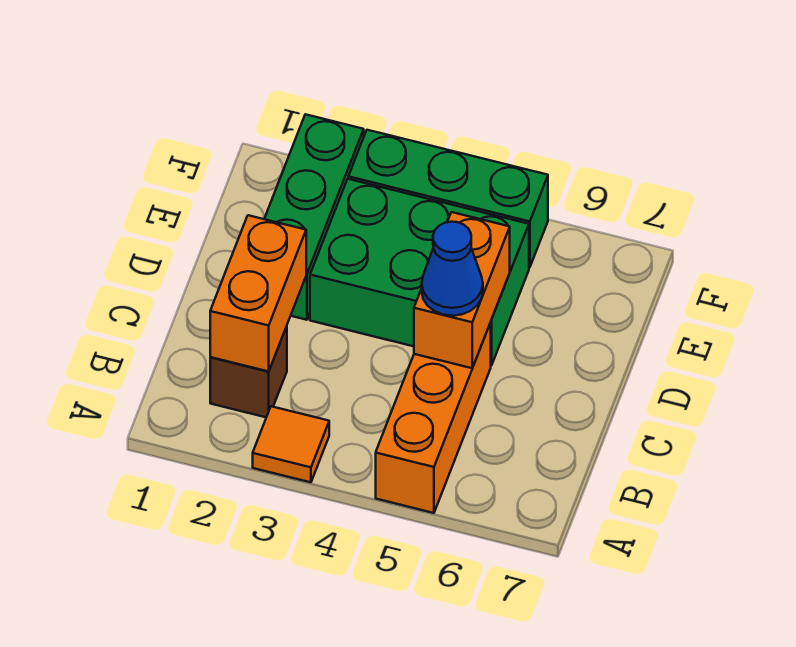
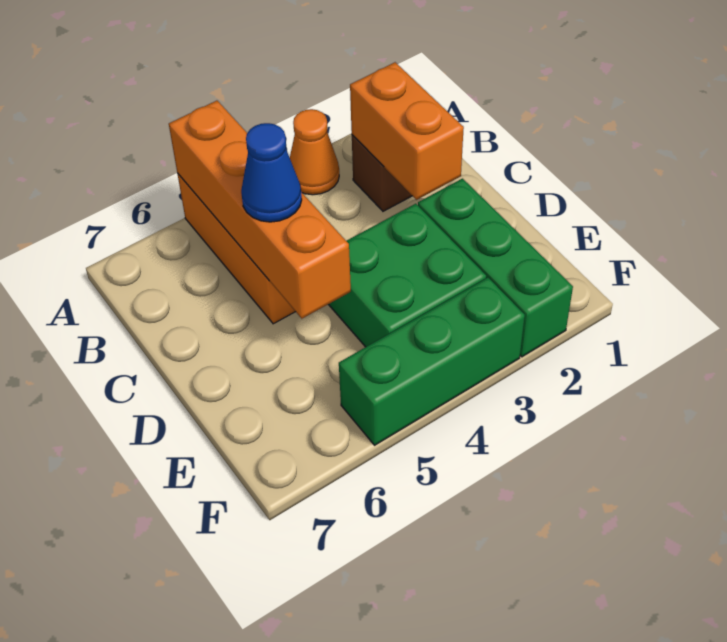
orange tile A3 level 1 -> orange cone A3 level 1
orange brick C5:D5 level 2 -> orange brick A5:D5 level 2
green brick D3:E5 level 1 -> green brick D3:E4 level 1

